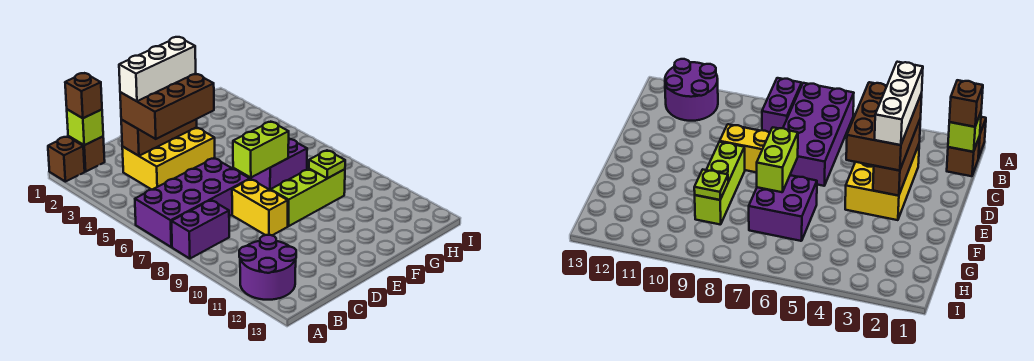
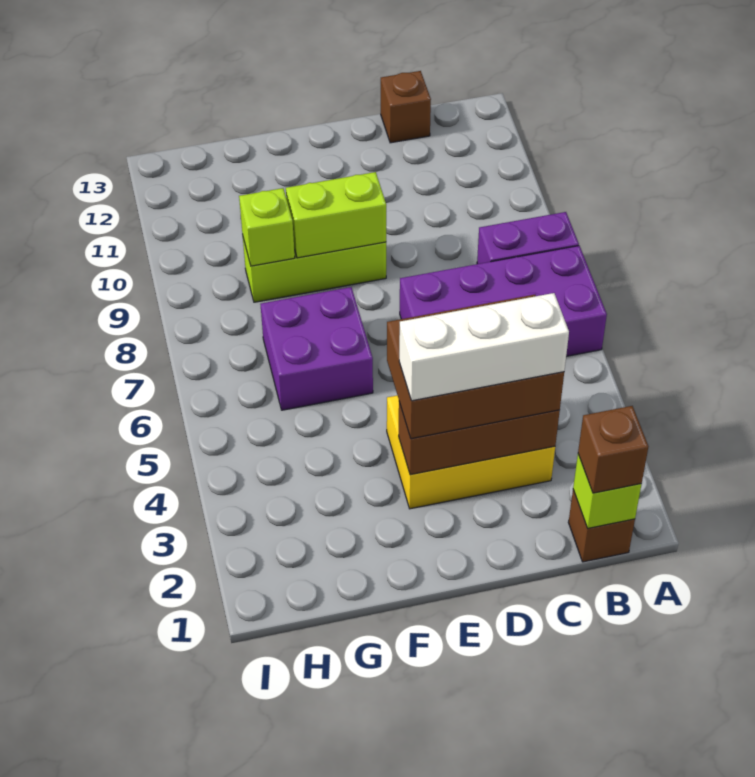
brown brick A1 level 1 -> brown brick C13 level 1
purple round brick A11:B12 level 1 -> none
yellow brick D8:D9 level 1 -> none
lime brick E7:F7 level 2 -> lime brick E9:F9 level 2
lime plate G9 level 2 -> lime brick G9 level 2

